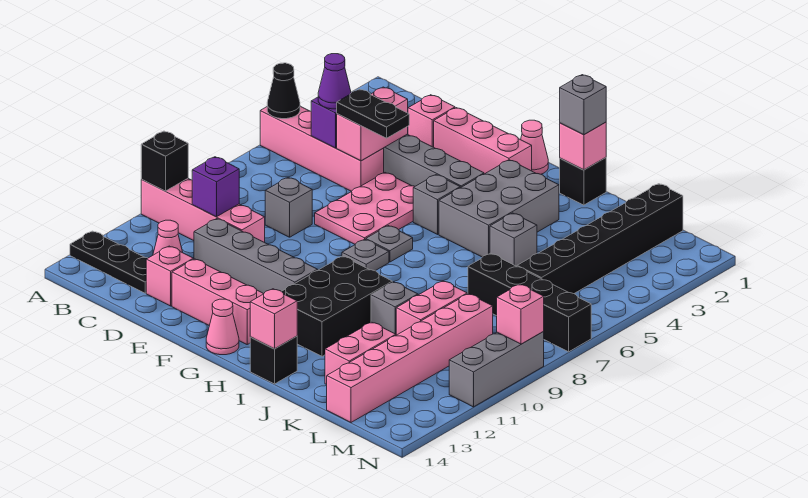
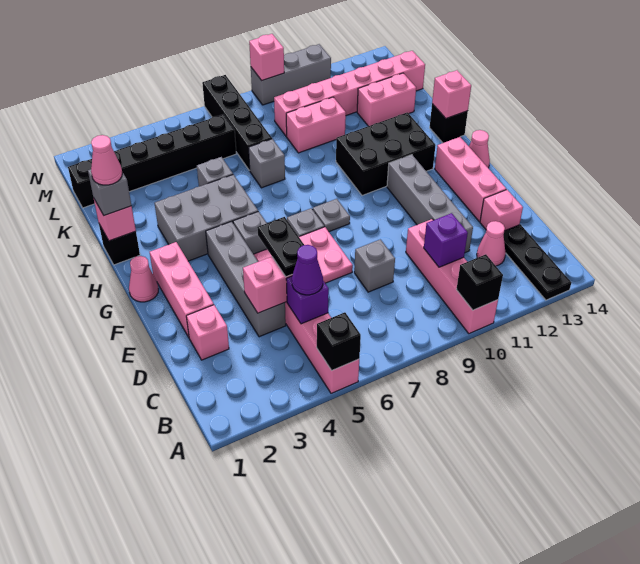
black cone A5 level 2 -> black brick A5 level 2
none -> pink cone I1 level 4
grey brick J10 level 1 -> grey brick J7 level 1

